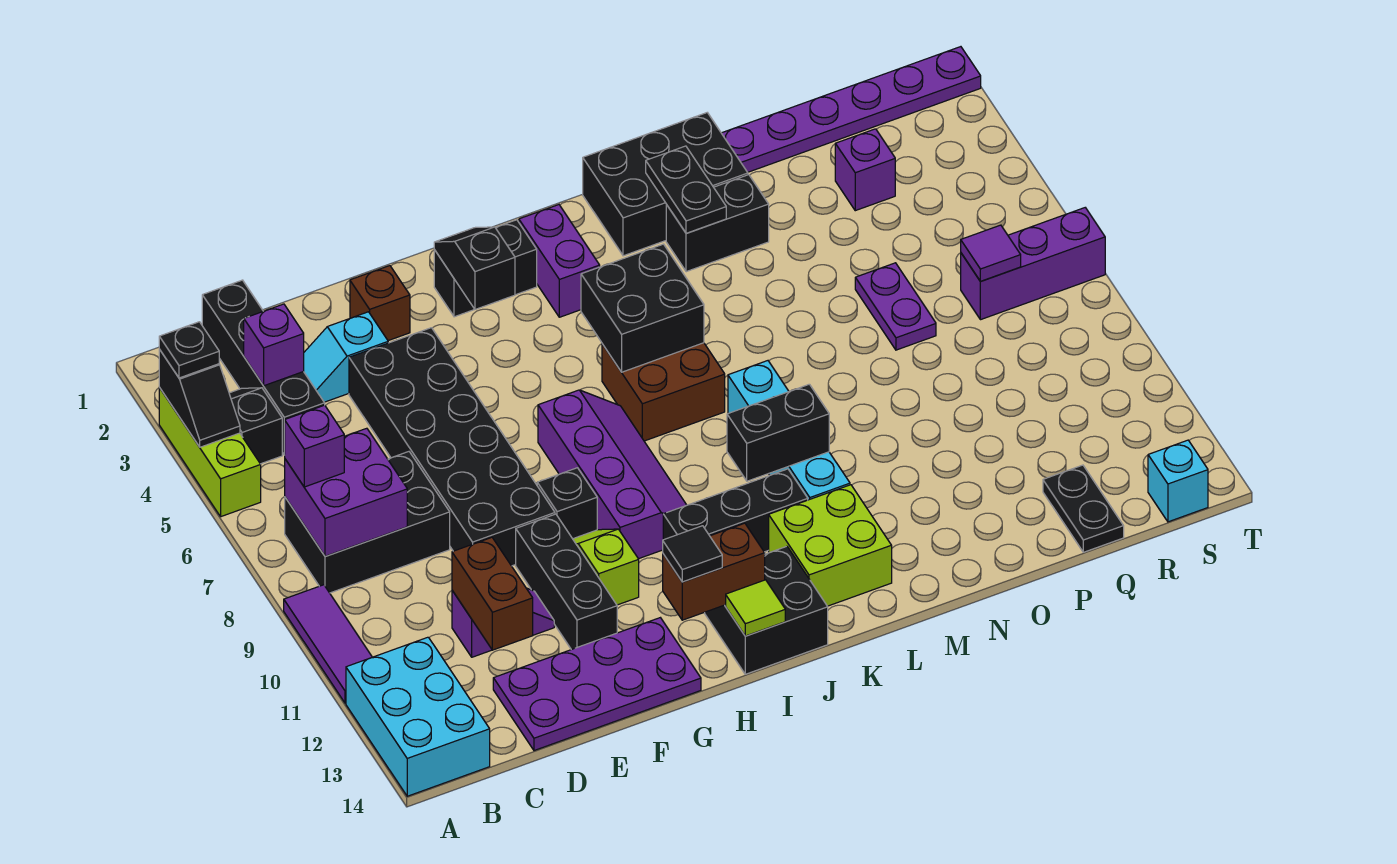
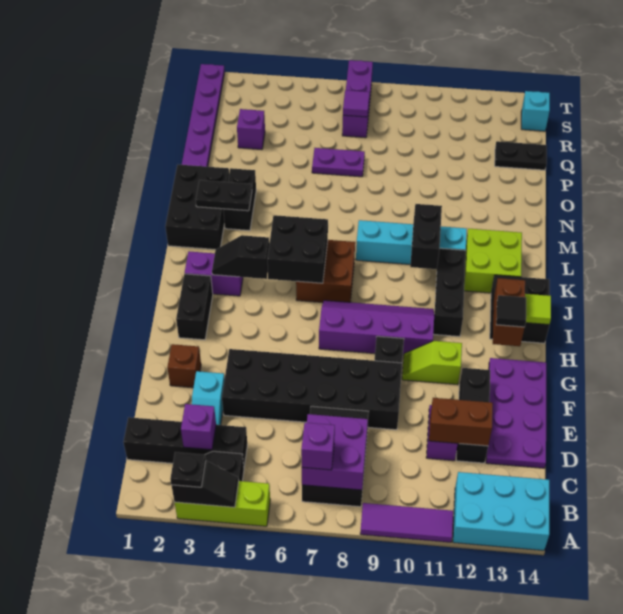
black brick F10:F12 level 1 -> black brick D12:F12 level 1
black slope H2:H3 level 2 top 3 -> black slope J3:J4 level 2 top 4

